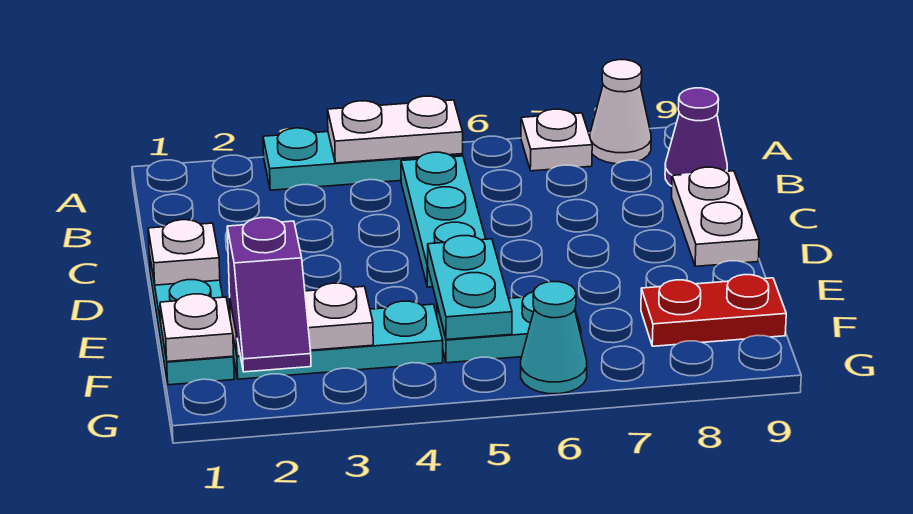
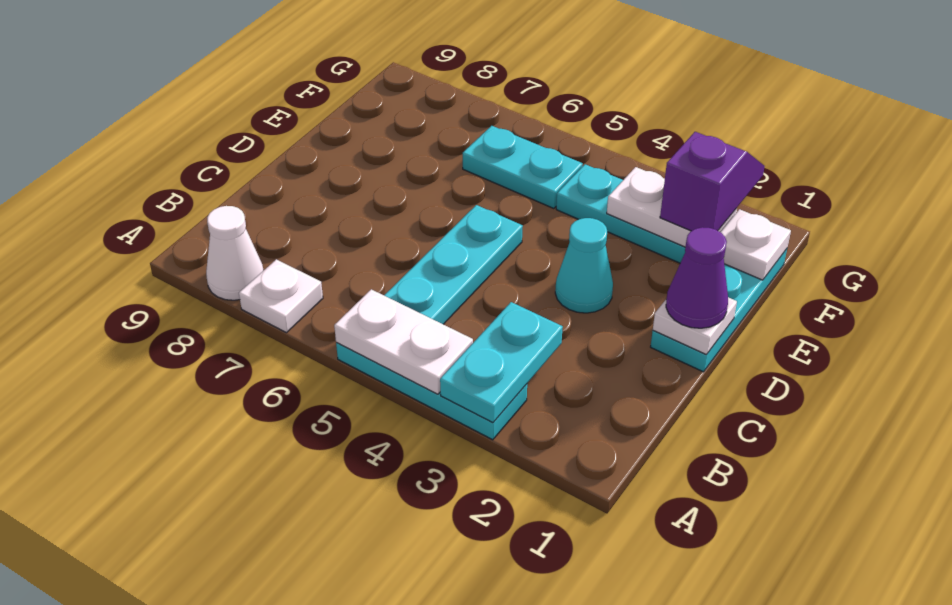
purple cone B9 level 1 -> purple cone D1 level 3
white plate C9:D9 level 1 -> none
cyan plate E5:F5 level 2 -> cyan plate A3:B3 level 2
red plate F8:F9 level 1 -> none
cyan cone G6 level 1 -> cyan cone D3 level 1

